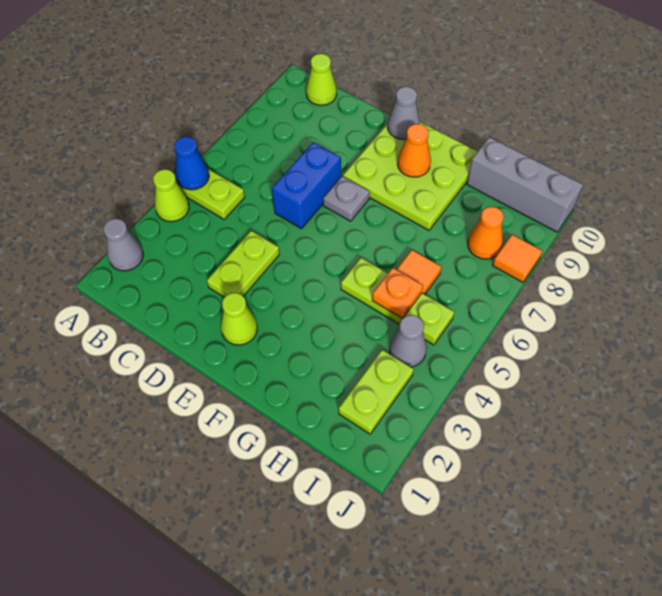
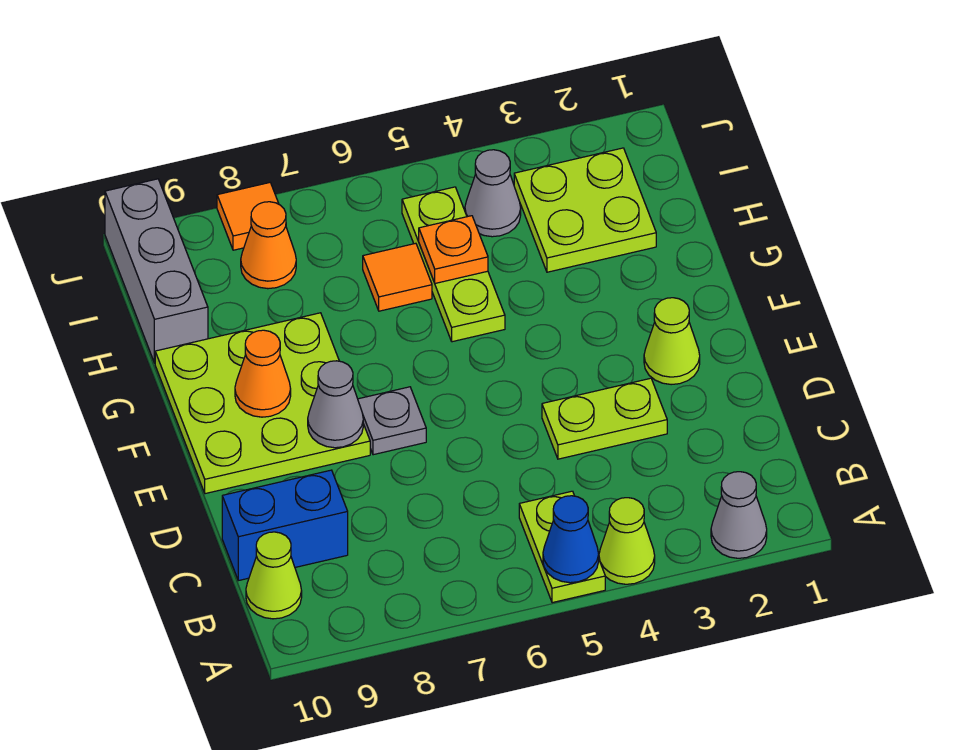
blue brick D6:D7 level 1 -> blue brick C9:C10 level 1
grey cone E10 level 2 -> grey cone E8 level 2
lime plate I2:I3 level 1 -> lime plate H2:I3 level 1

